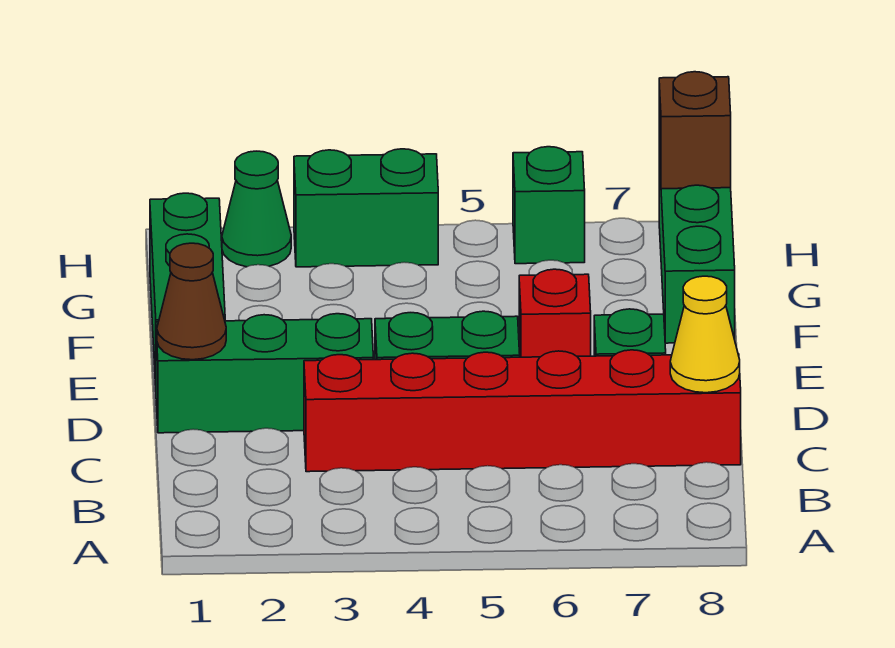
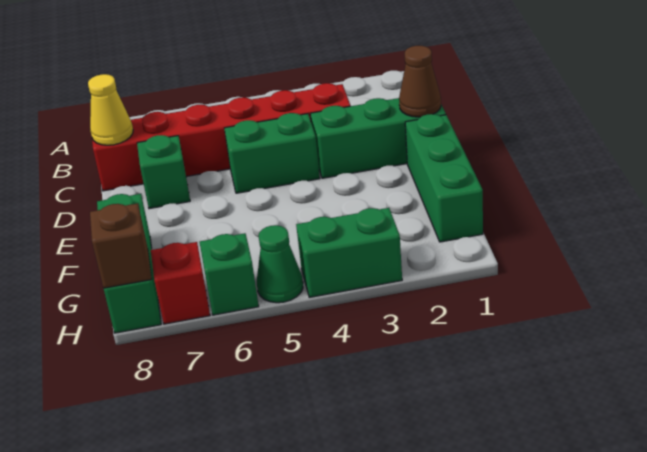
red brick E6 level 1 -> red brick H7 level 1
green cone H2 level 1 -> green cone H5 level 1

